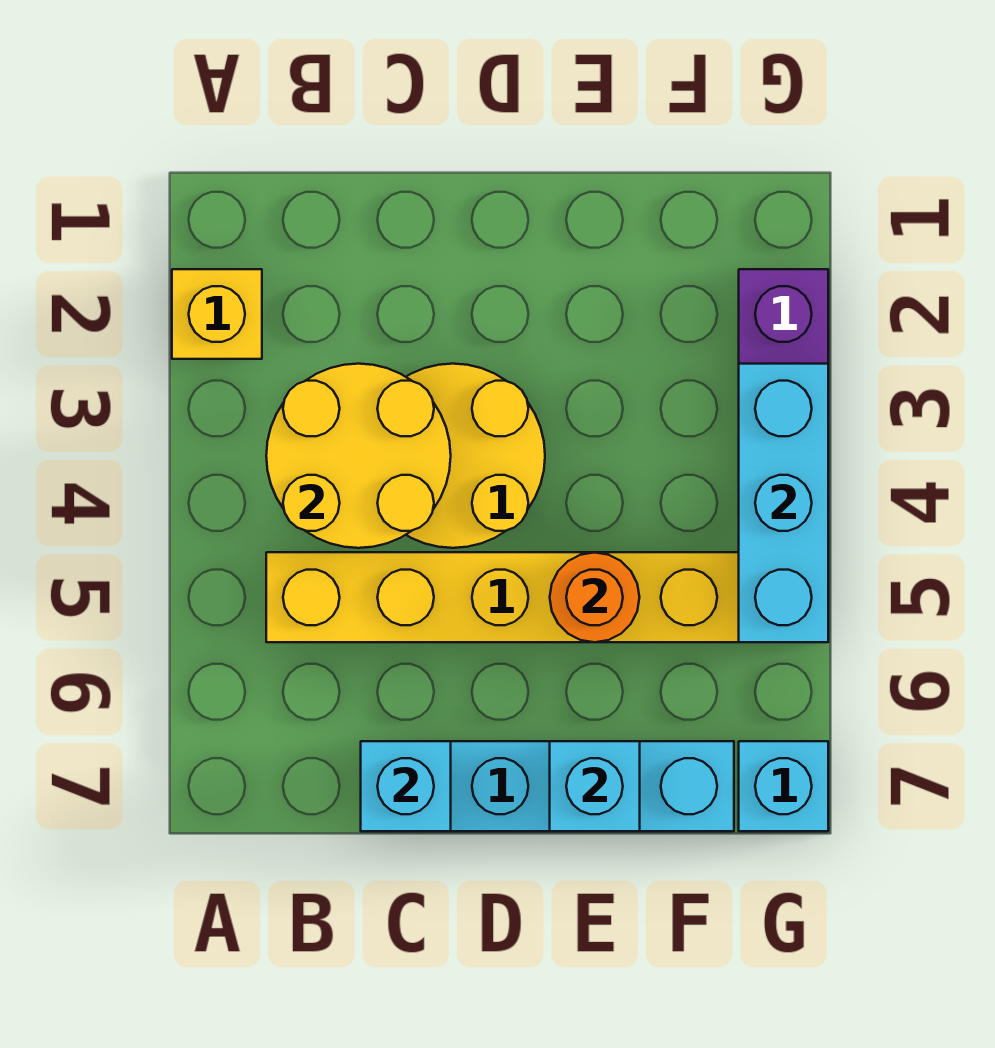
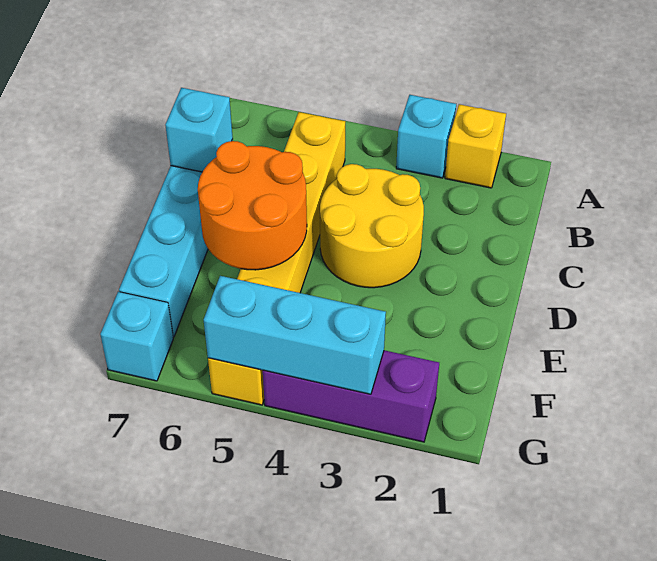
yellow round brick B3:C4 level 2 -> none
orange round brick E5 level 2 -> orange round brick D5:E6 level 2
cyan brick E7 level 2 -> cyan brick A3 level 1

